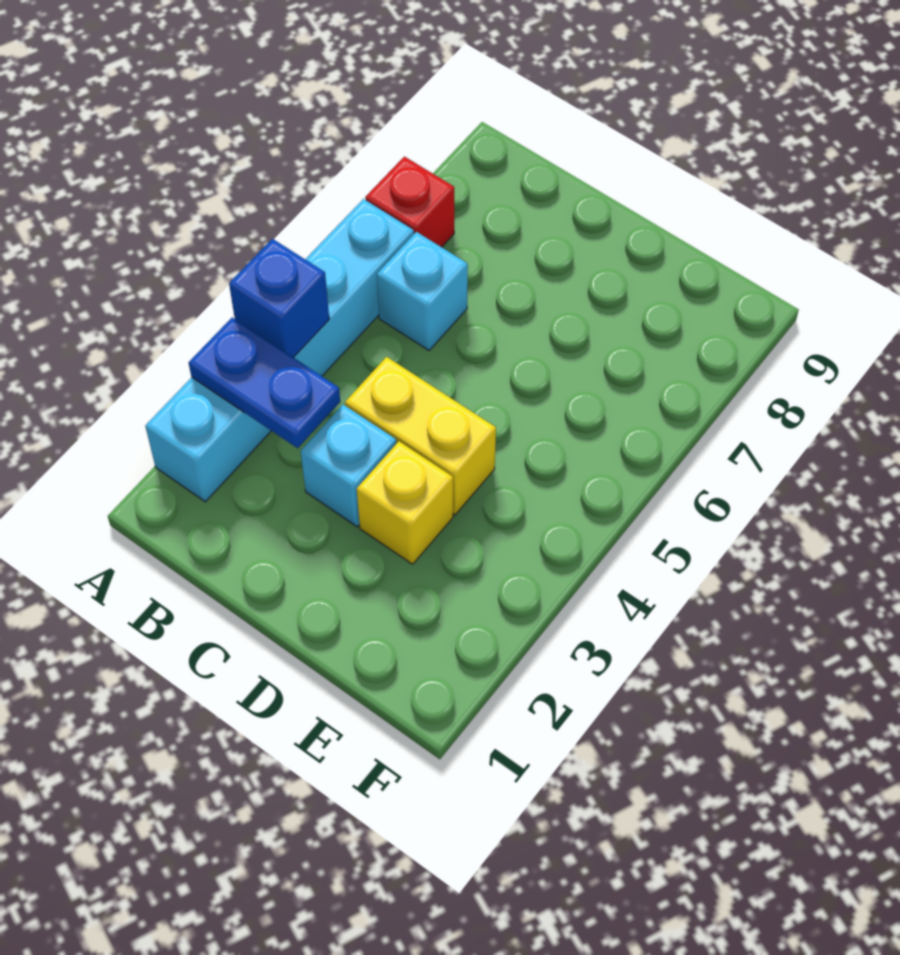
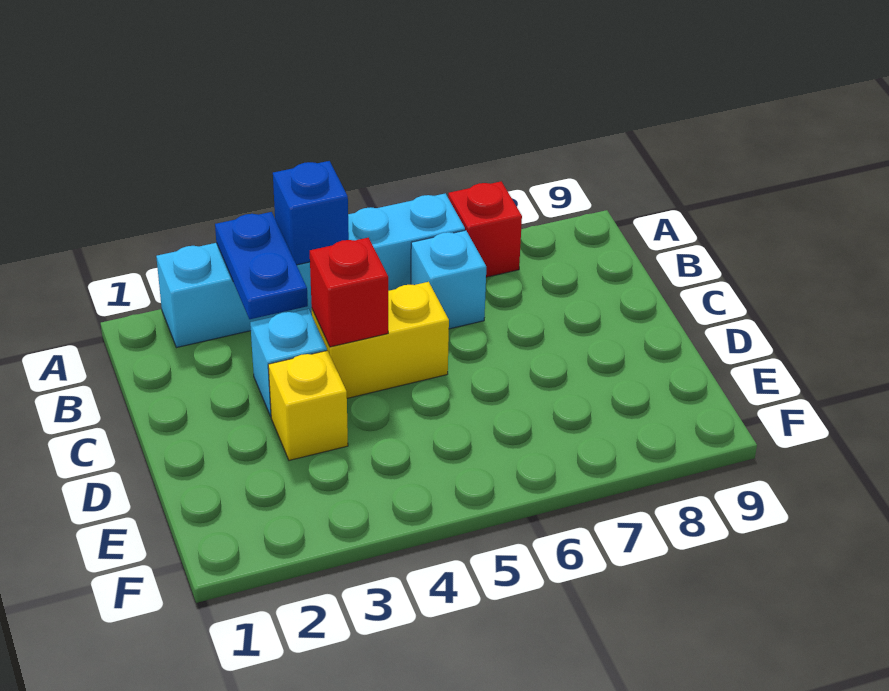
yellow brick C4:D4 level 1 -> yellow brick C4:C5 level 1
none -> red brick C4 level 2

